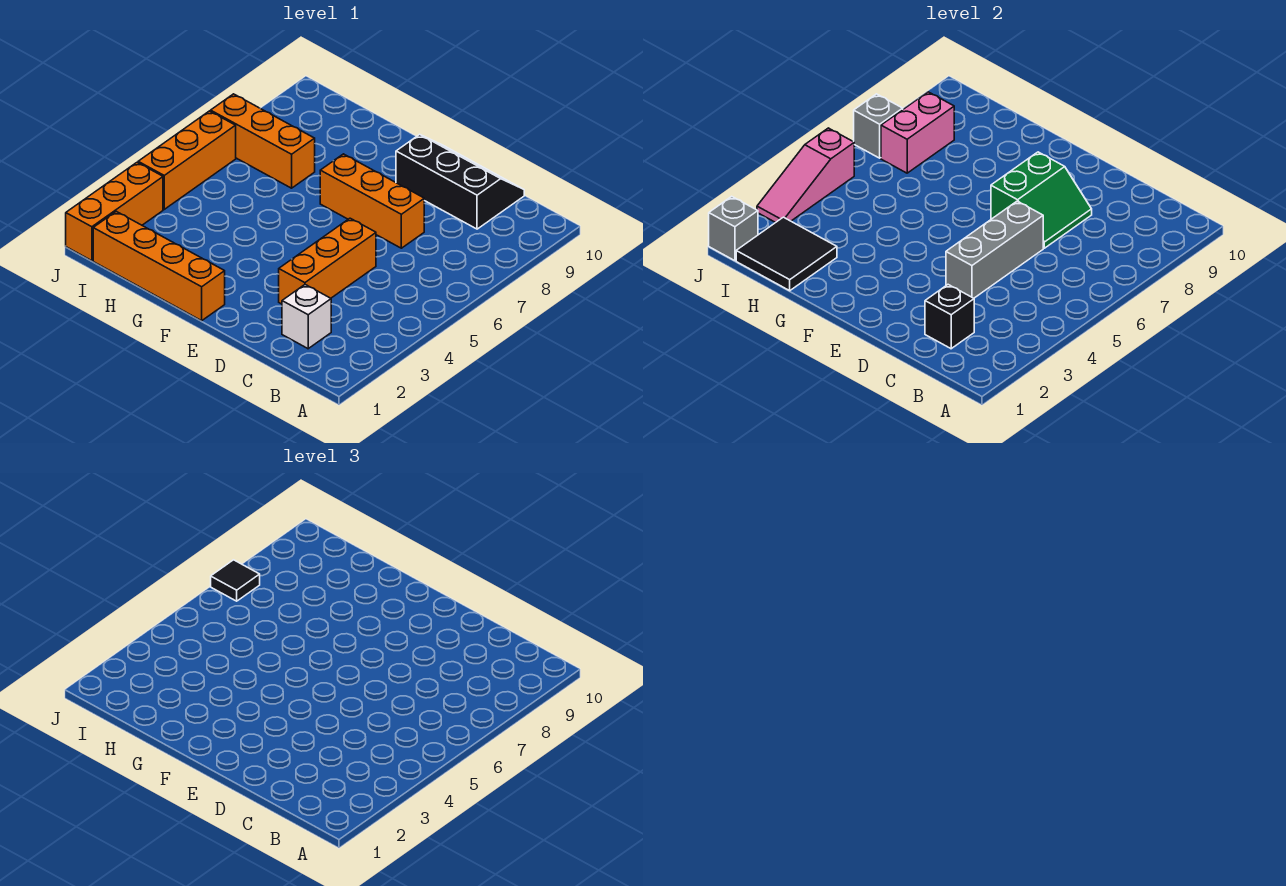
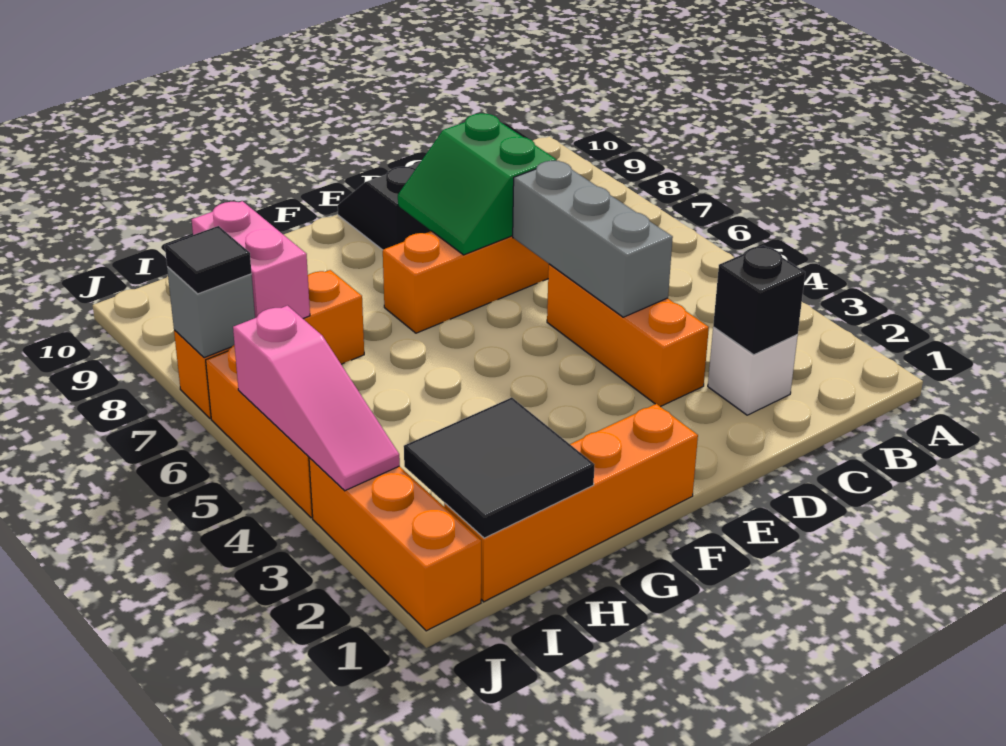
green slope D7:E8 level 2 top E -> green slope D7:E8 level 2 top D
grey brick J1 level 2 -> none

